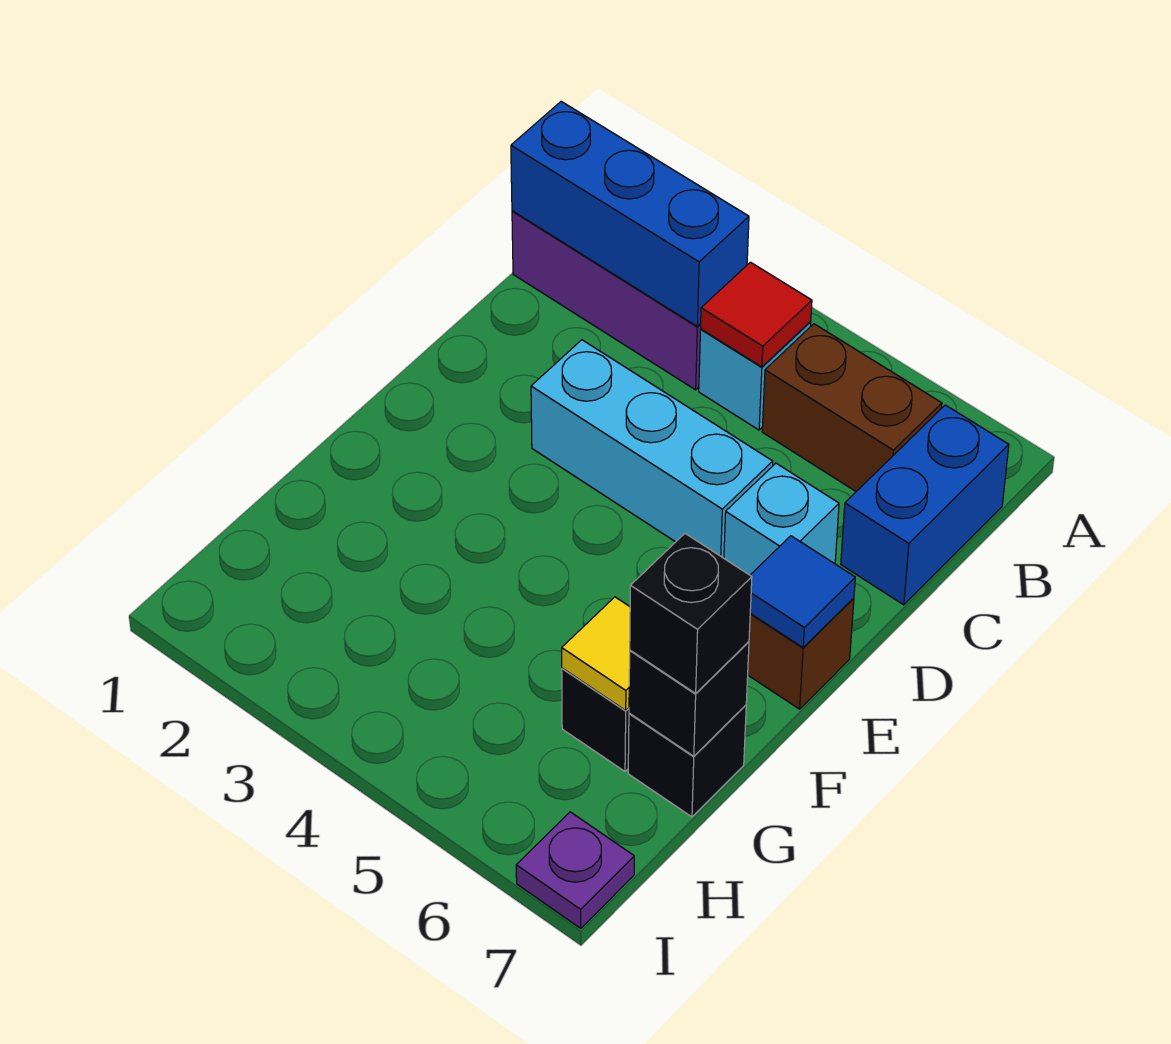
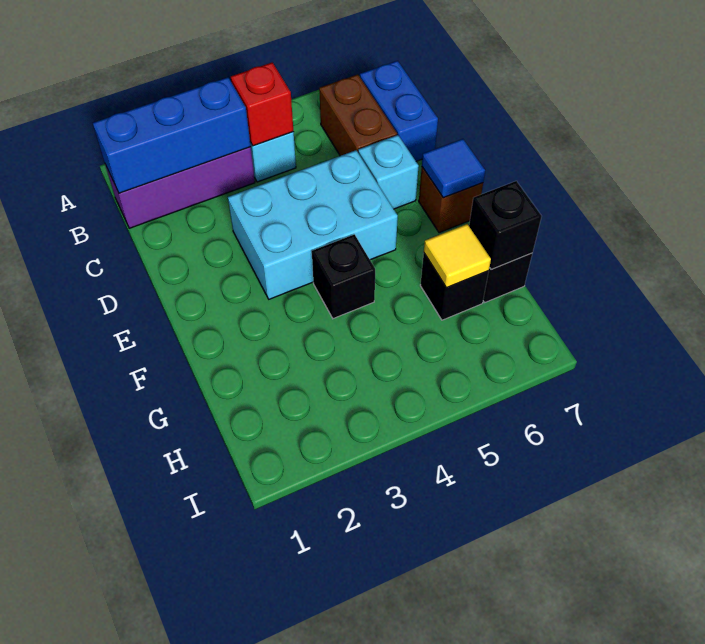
red tile B4 level 2 -> red brick B4 level 2
brown brick B5:B6 level 1 -> brown brick B6:C6 level 1
cyan brick D3:D5 level 1 -> cyan brick D3:E5 level 1
black brick G7 level 3 -> black brick F4 level 1
purple plate I7 level 1 -> none

